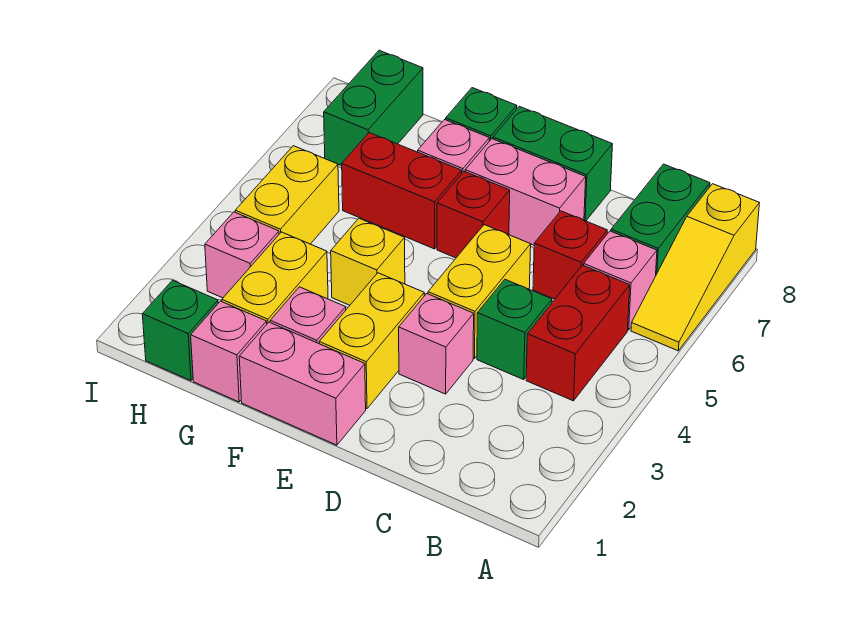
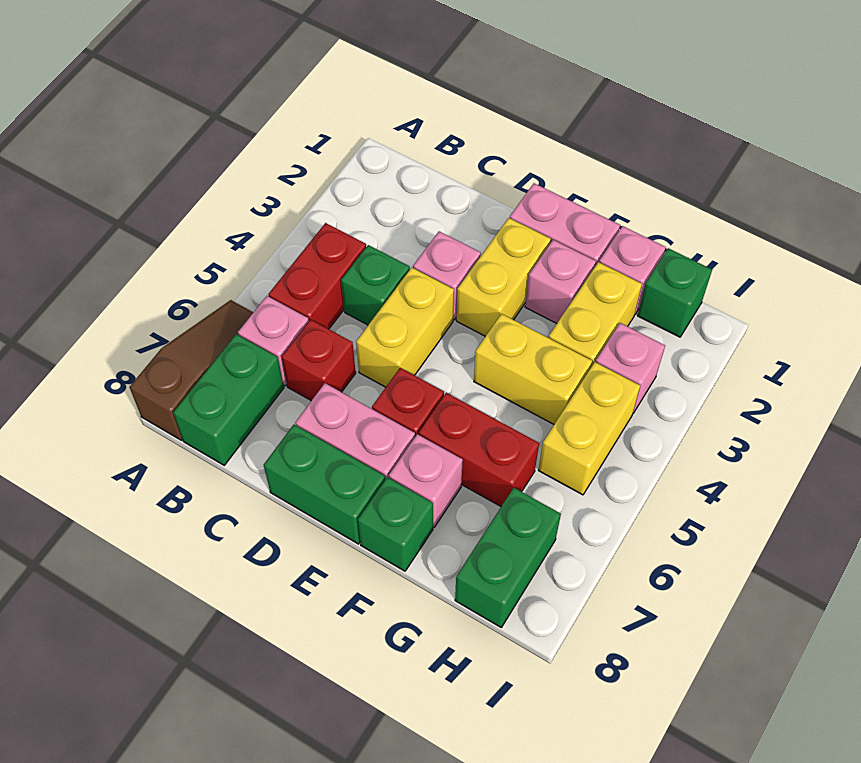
yellow slope A6:A8 level 1 top 8 -> brown slope A6:A8 level 1 top 8
yellow brick F4 level 1 -> yellow brick F4:G4 level 1

